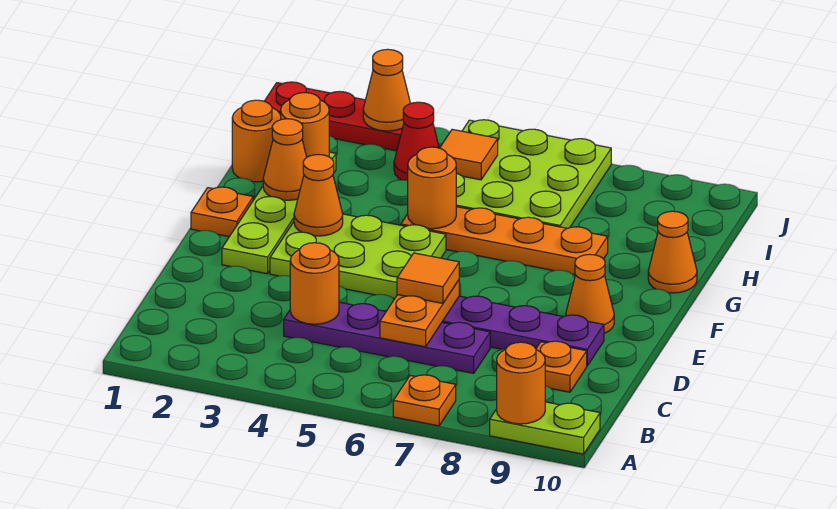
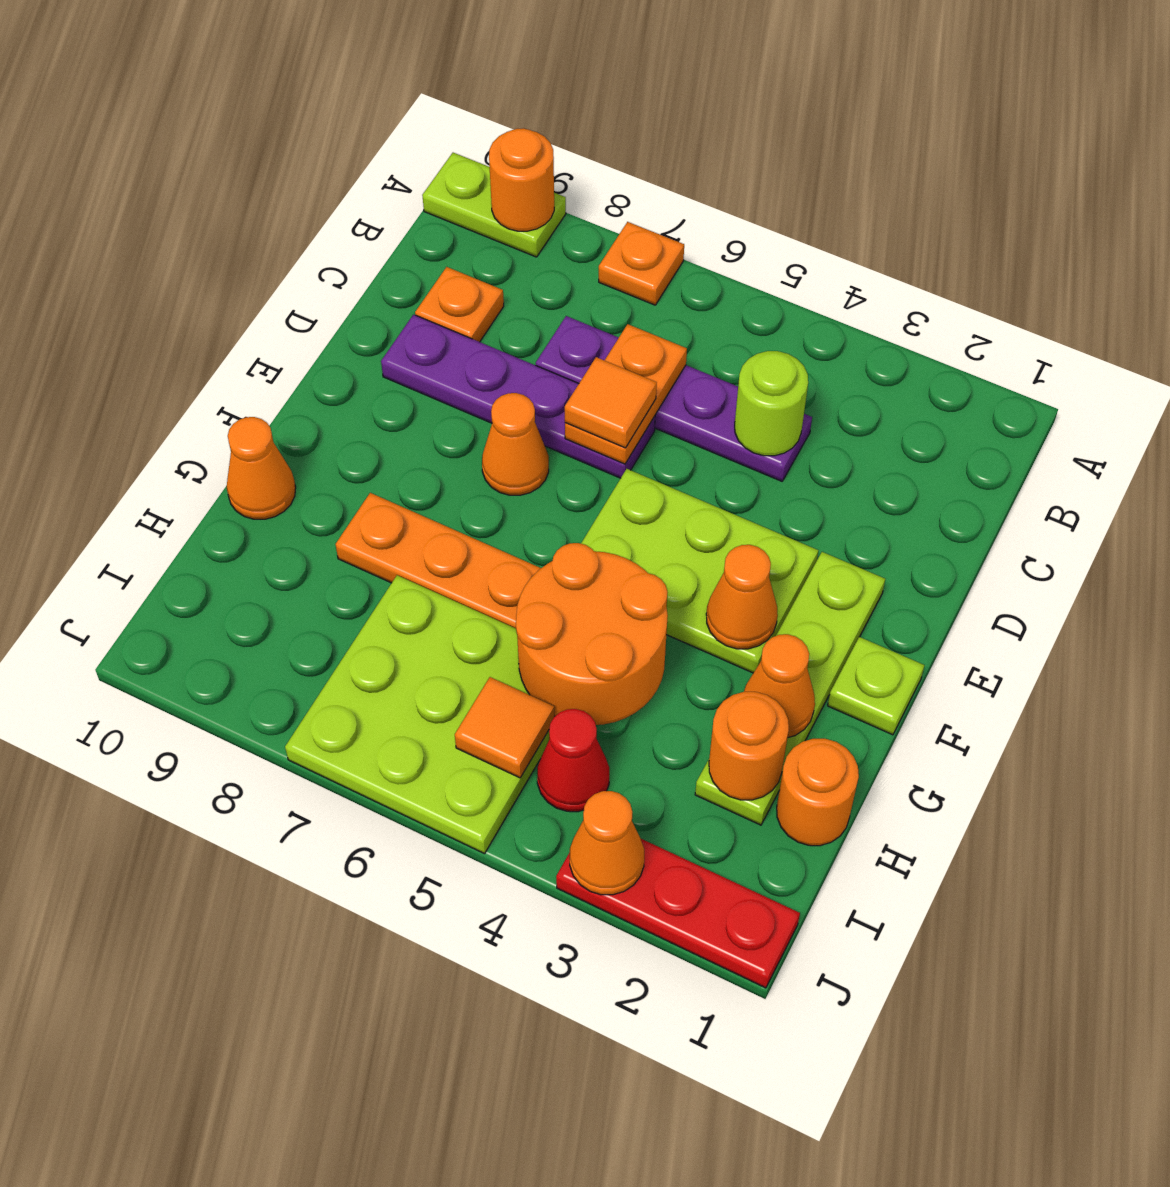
orange round brick C4 level 2 -> lime round brick C4 level 2
orange cone E9 level 1 -> orange cone E7 level 1
orange plate F1 level 1 -> lime plate F1 level 1
orange round brick G5 level 2 -> orange round brick G4:H5 level 2

